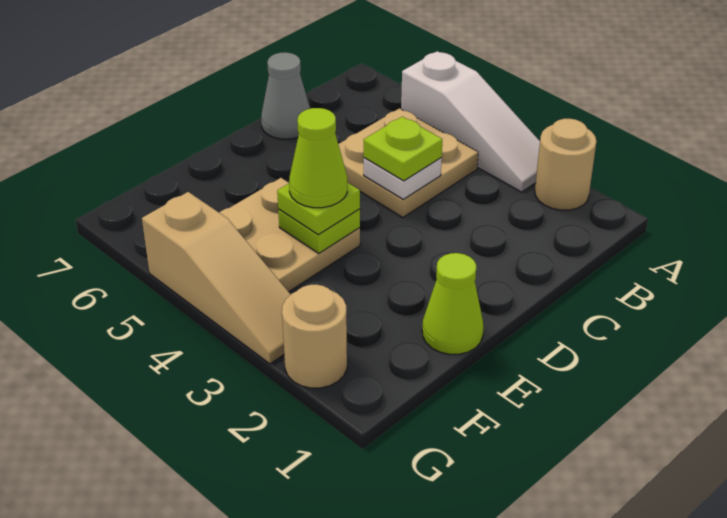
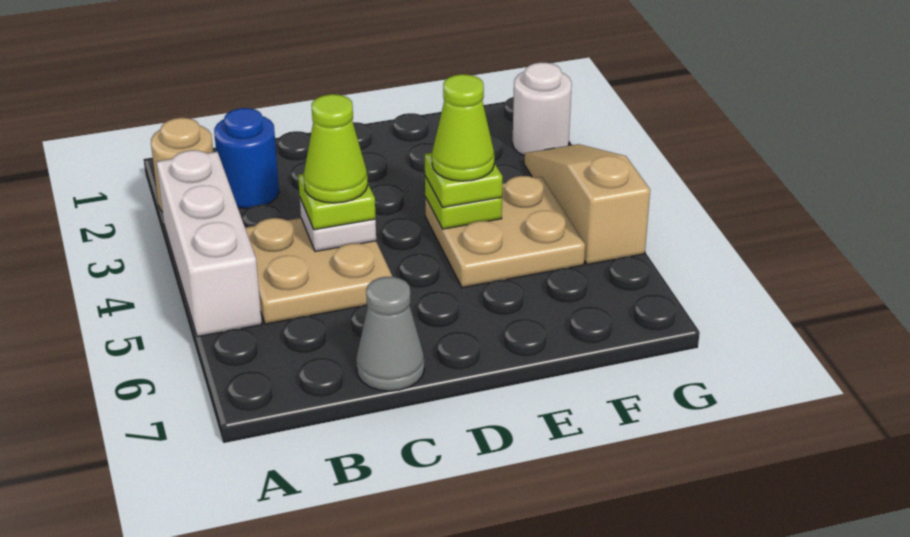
white slope A3:A5 level 1 top 5 -> white brick A3:A5 level 1
none -> blue round brick B2 level 1
lime cone E1 level 1 -> lime cone C4 level 4
tan round brick G2 level 1 -> white round brick G2 level 1

